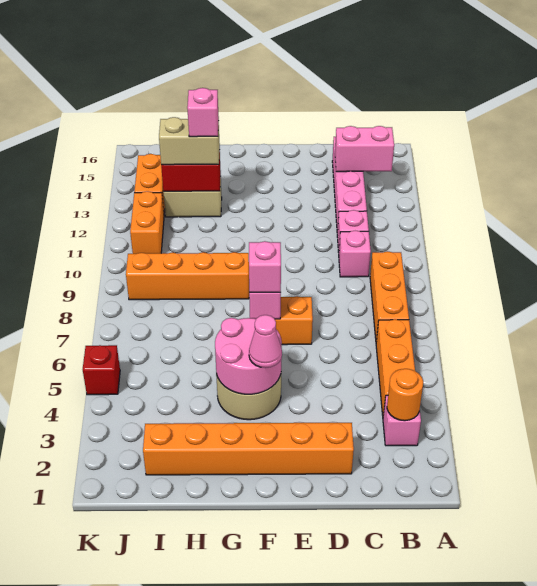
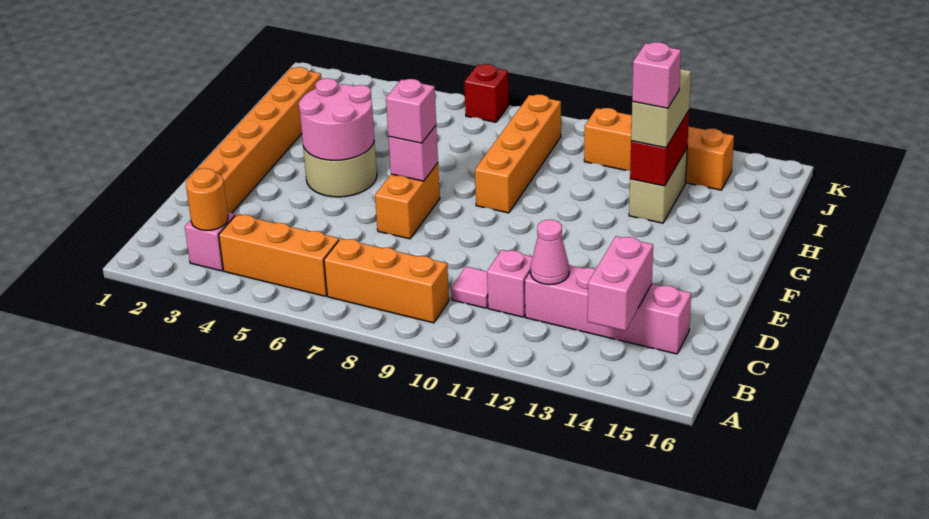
pink brick C10 level 1 -> pink tile C10 level 1
pink cone F4 level 3 -> pink cone C12 level 2
red brick K5 level 1 -> red brick K7 level 1

